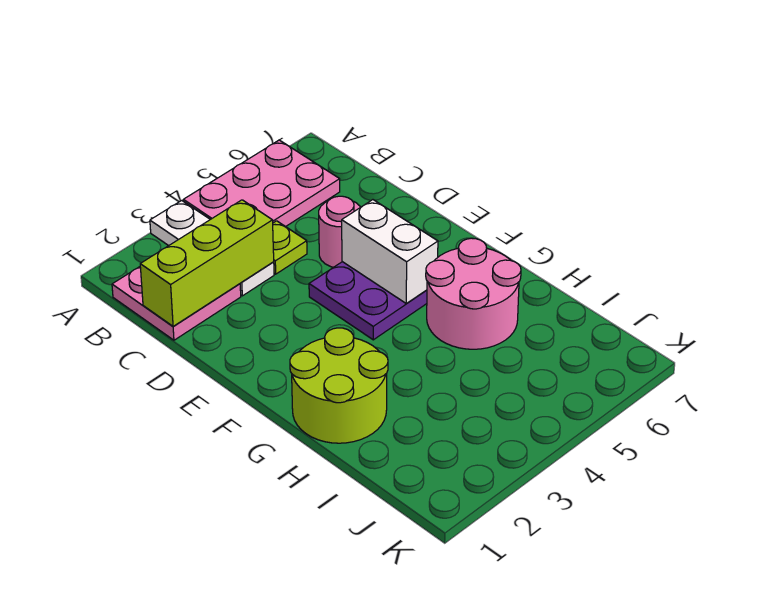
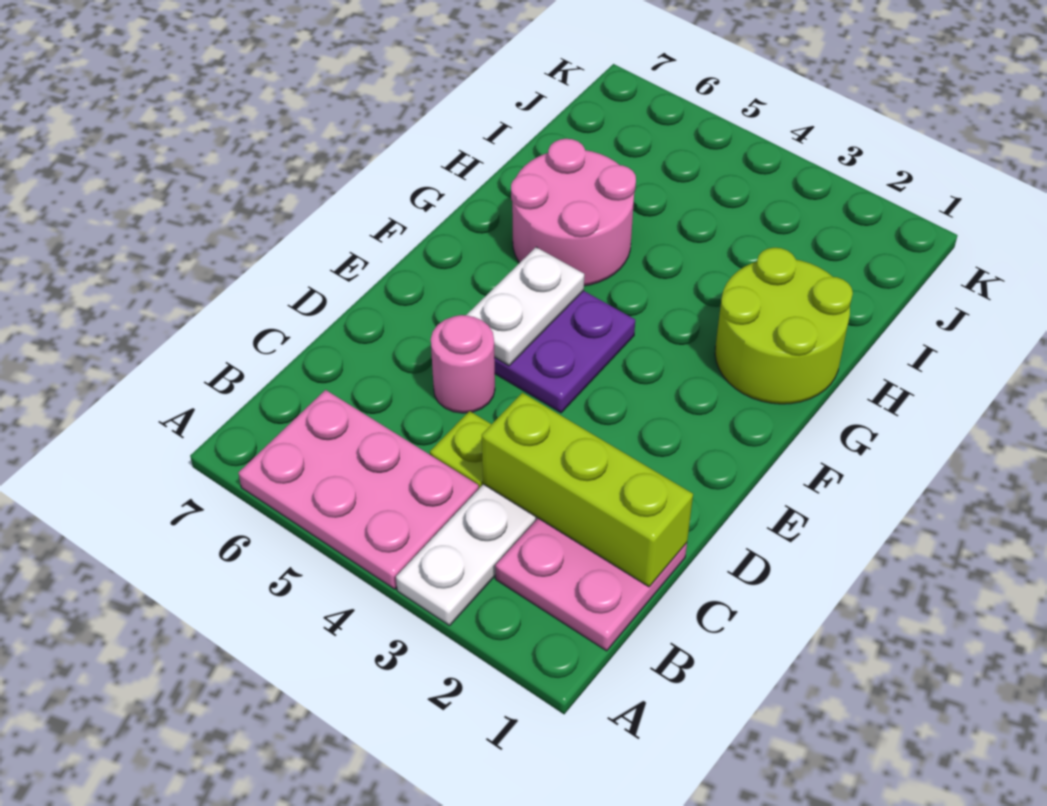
white brick E5:F5 level 2 -> white plate E5:F5 level 2

